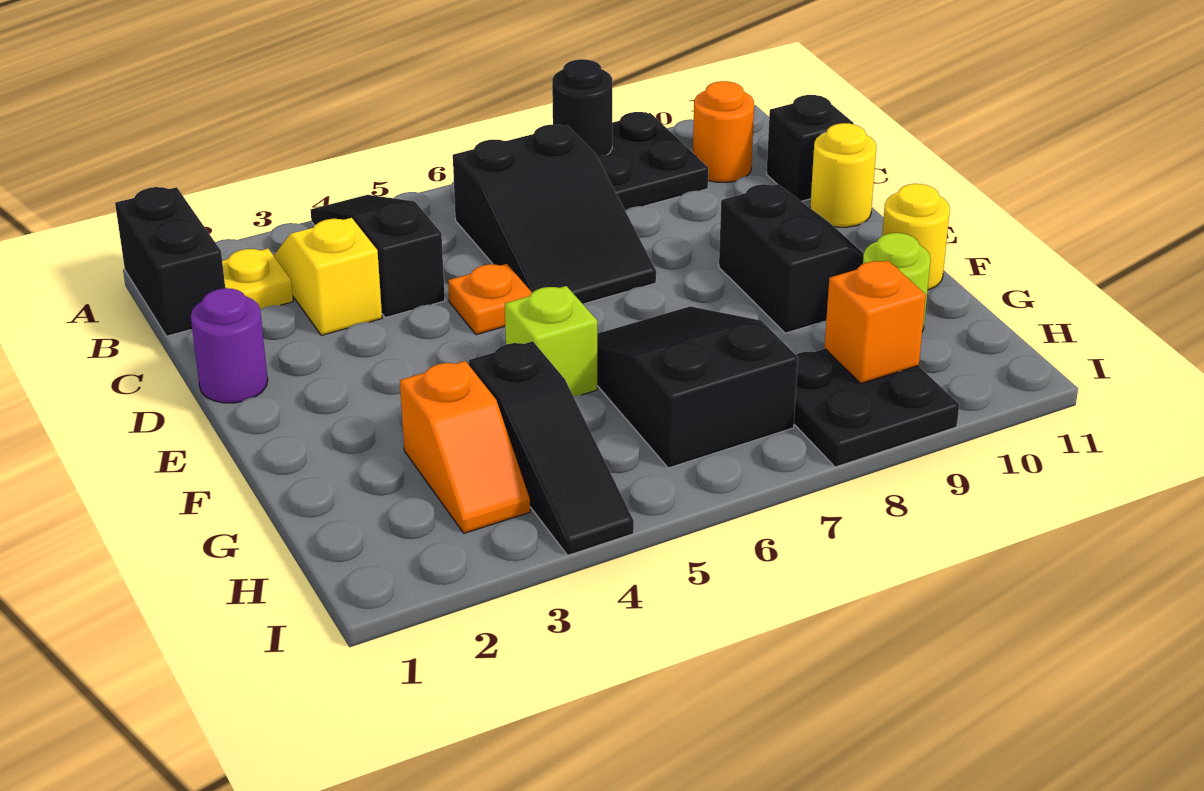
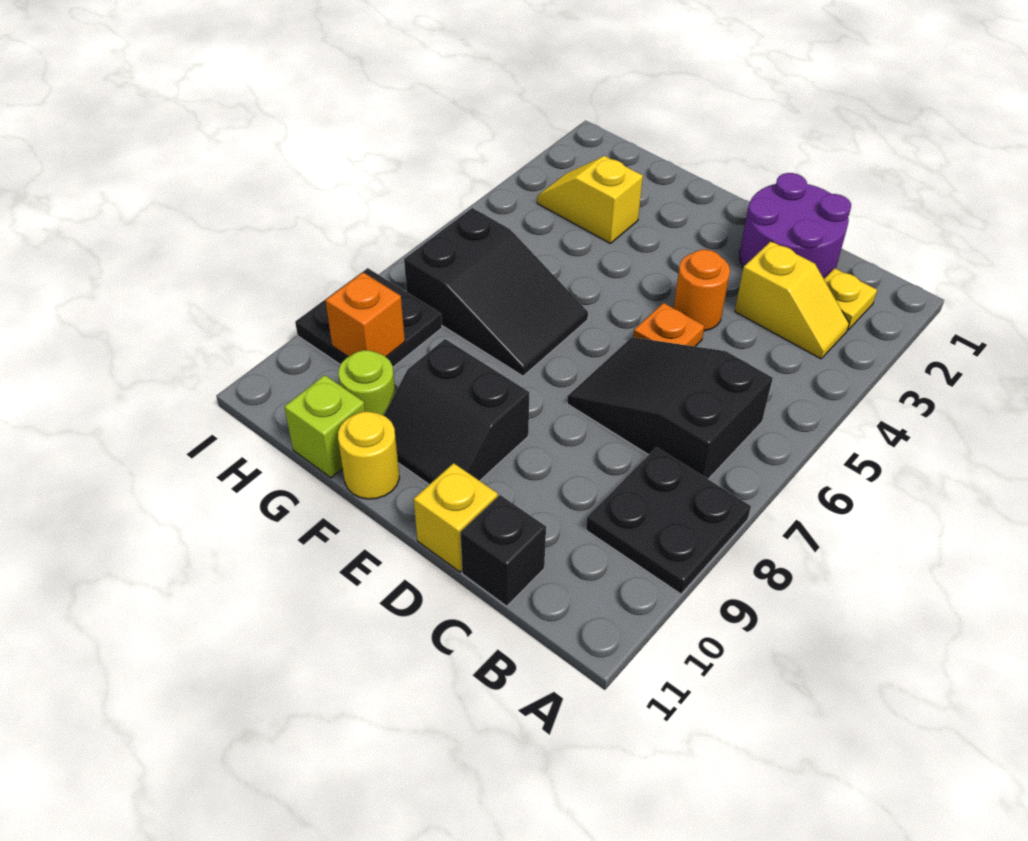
black brick A1:B1 level 1 -> none
black slope A4:C4 level 1 top C -> none
black round brick A8 level 2 -> none
orange round brick B10 level 1 -> orange round brick D4 level 1
purple round brick D1 level 1 -> purple round brick C1:D2 level 1
yellow round brick D11 level 1 -> yellow brick D11 level 1
lime brick F5 level 1 -> lime brick G11 level 1
orange slope G3:H3 level 1 top G -> yellow slope G3:H3 level 1 top G
black slope G4:I4 level 1 top G -> none

